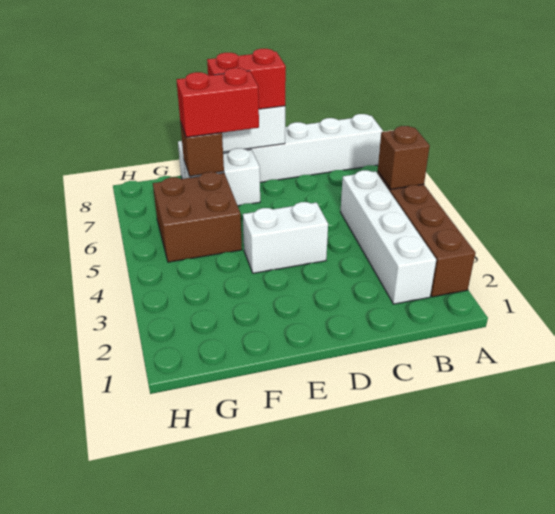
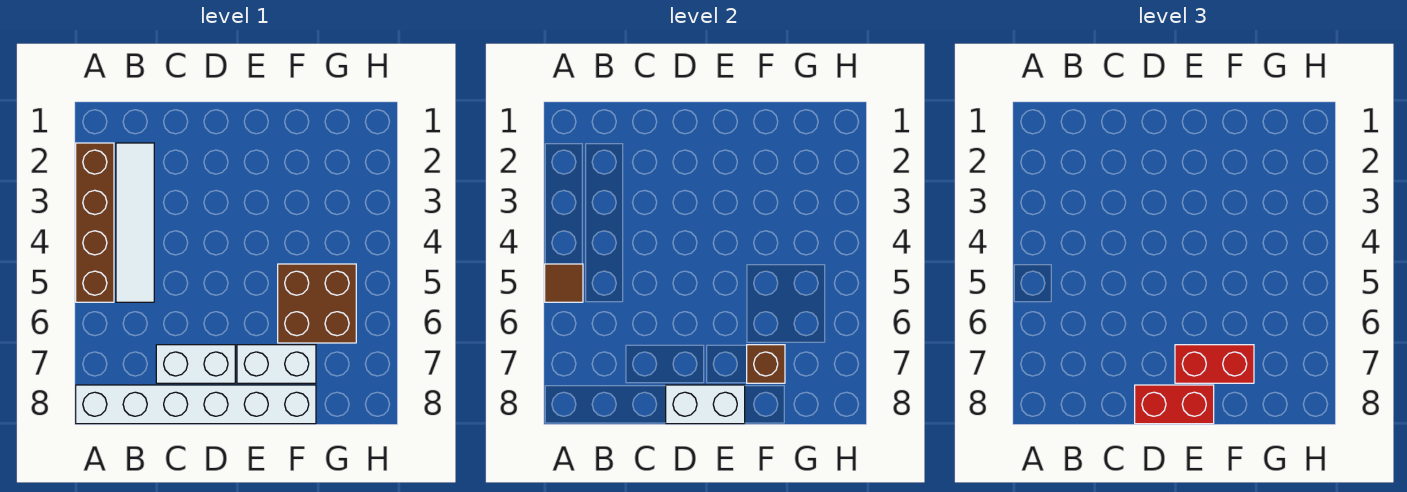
brown brick A5 level 2 -> brown tile A5 level 2
white brick B2:B5 level 1 -> white tile B2:B5 level 1
white brick D4:E4 level 1 -> white brick C7:D7 level 1

